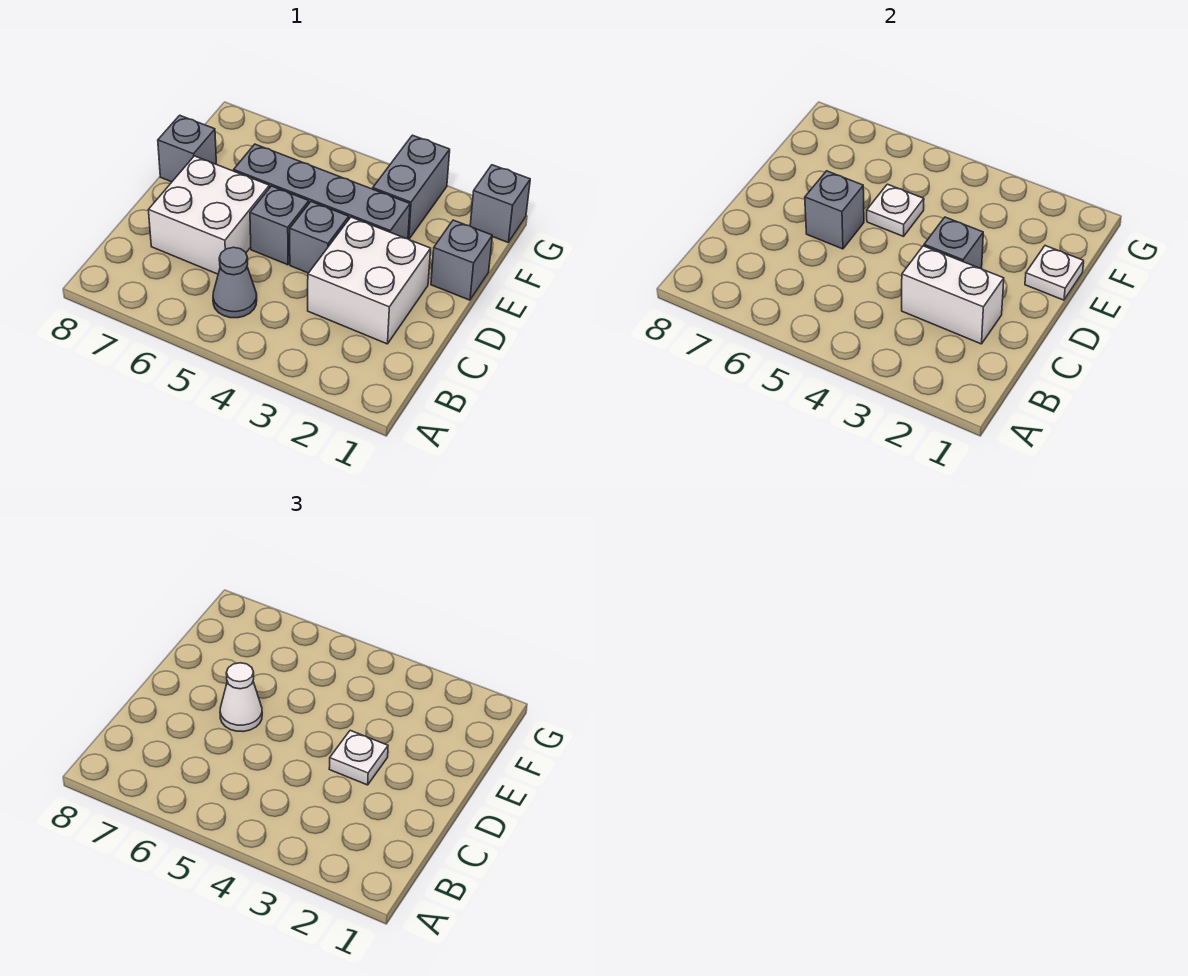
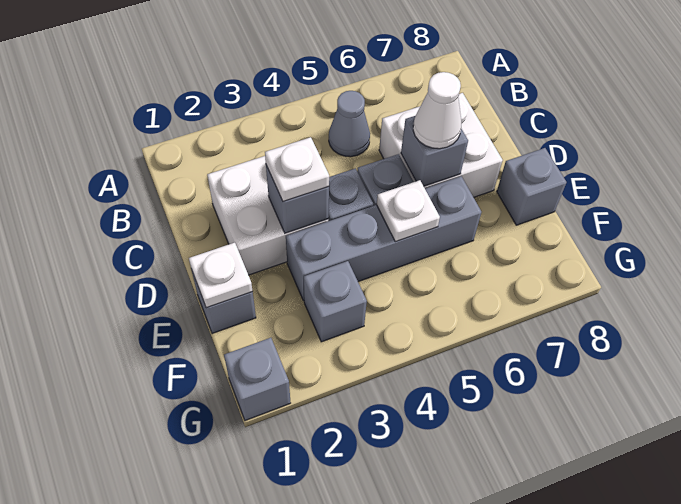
white brick C2:C3 level 2 -> none
grey brick F3:G3 level 1 -> grey brick F3 level 1

